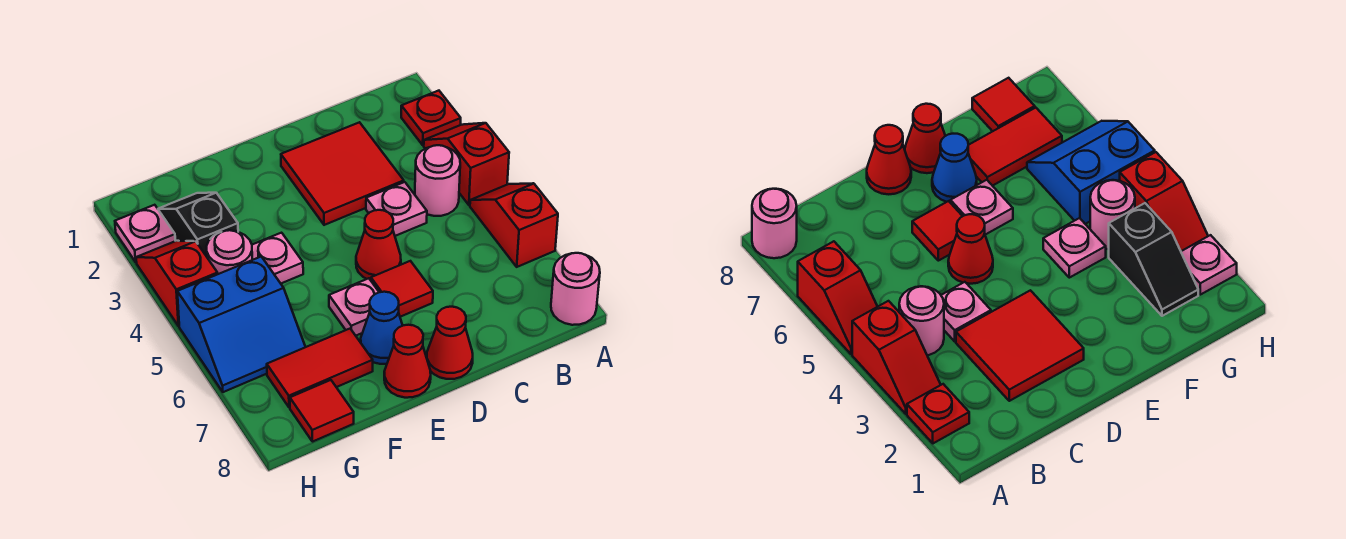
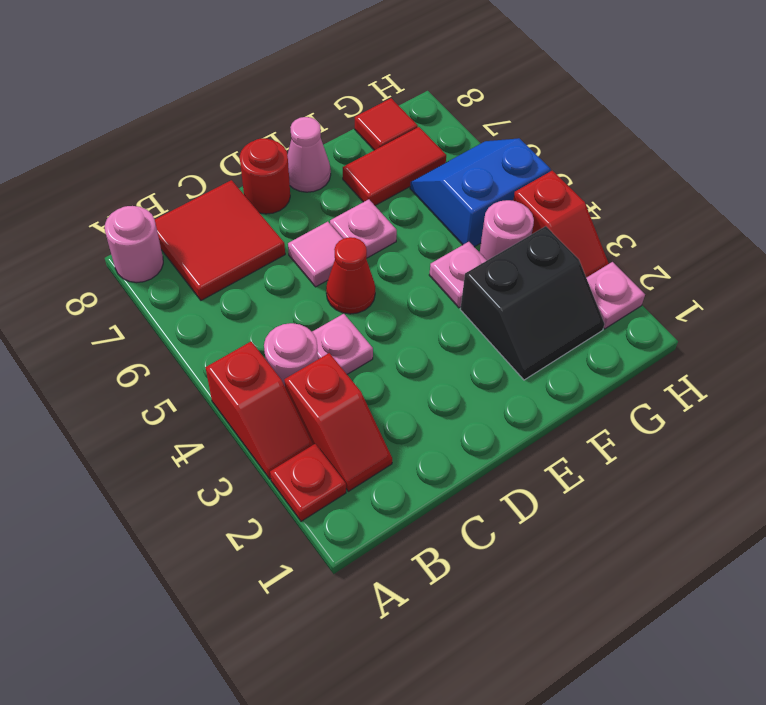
red slope A5:A6 level 1 top 6 -> red slope B2:B3 level 1 top 3
red tile C2:D3 level 1 -> red tile B7:C8 level 1
red tile D6 level 1 -> pink tile D6 level 1
red cone D8 level 1 -> red round brick D8 level 1
blue cone E7 level 1 -> none
red cone E8 level 1 -> pink cone E8 level 1
black slope G2:G3 level 1 top 3 -> black slope F2:G3 level 1 top 3

